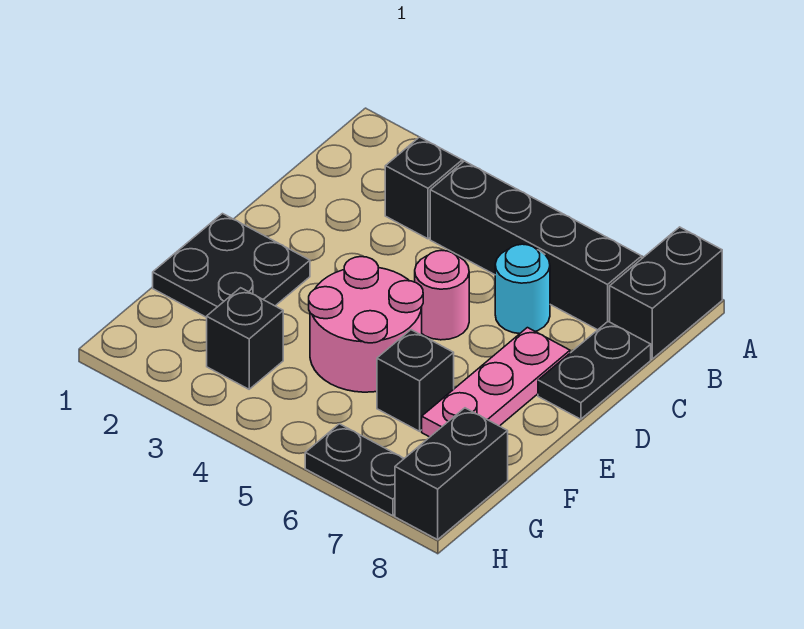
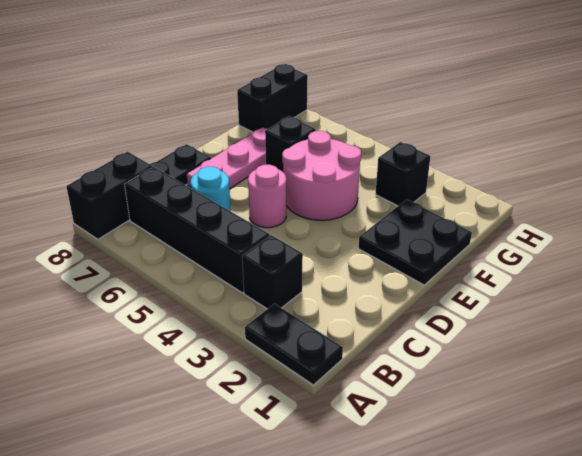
black plate H6:H7 level 1 -> black plate A1:A2 level 1

